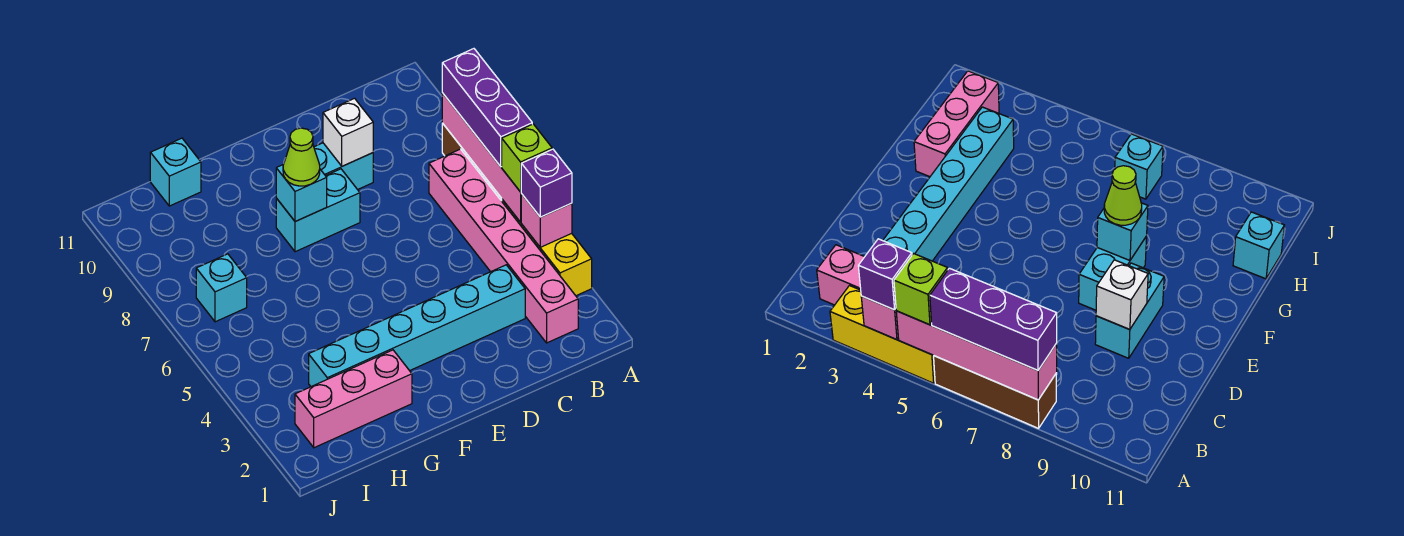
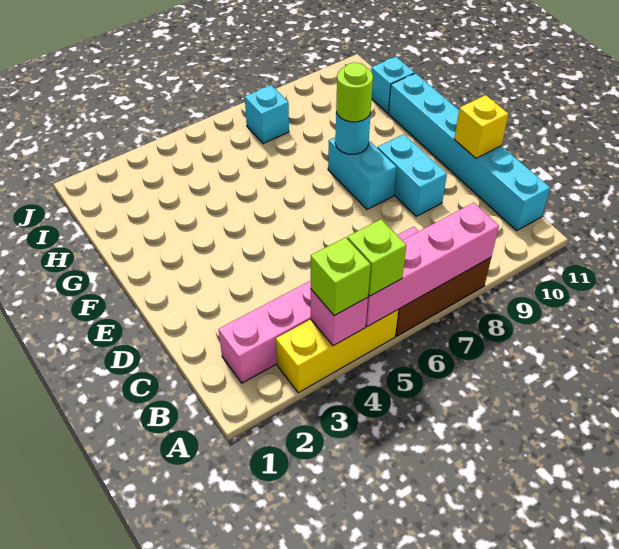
purple brick A4 level 3 -> lime brick A4 level 3
purple brick A6:A8 level 3 -> none
cyan brick C3:H3 level 1 -> cyan brick B11:G11 level 1
white brick D9 level 2 -> none
none -> yellow brick D11 level 2
cyan brick F8 level 2 -> cyan round brick F8 level 2
lime cone F8 level 3 -> lime round brick F8 level 3
pink brick G2:I2 level 1 -> none

